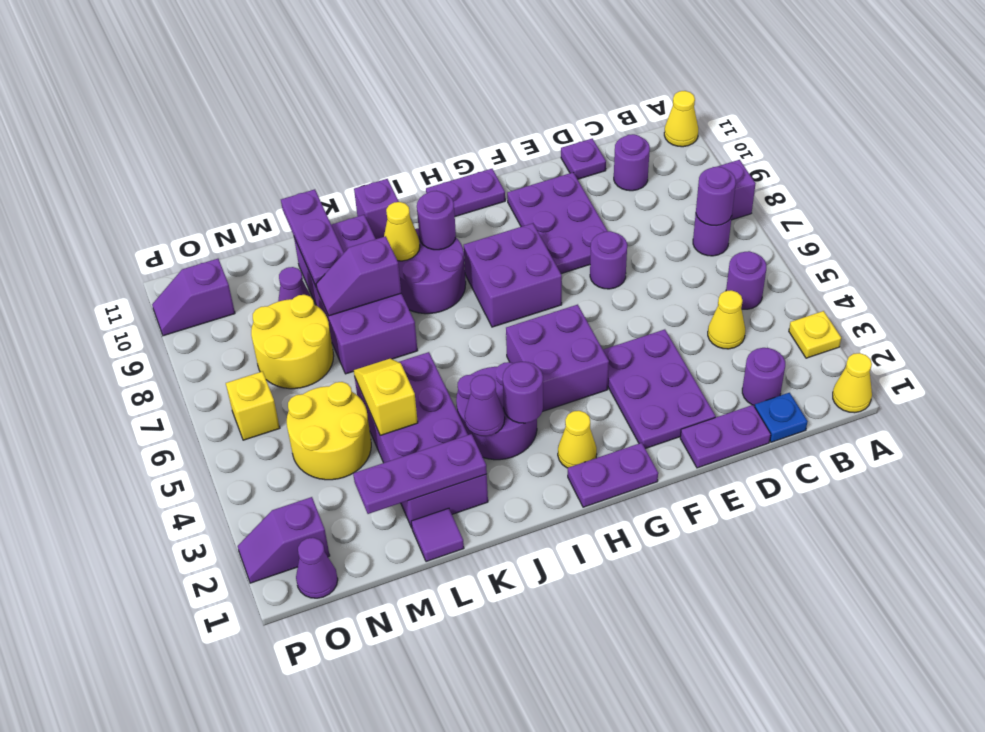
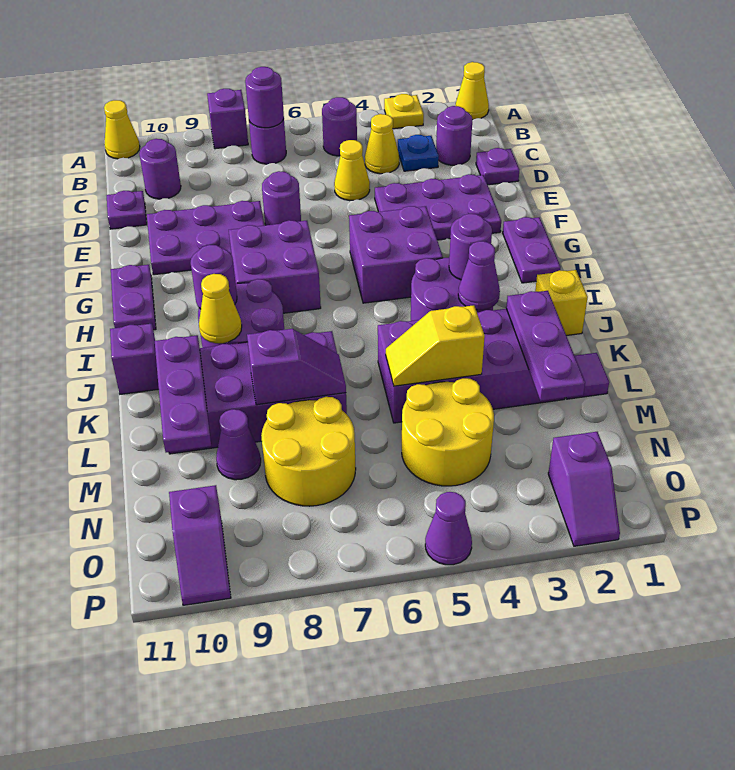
blue plate C1 level 1 -> blue plate C3 level 1
purple plate D1:E1 level 1 -> purple plate D1 level 1
yellow cone H2 level 1 -> yellow cone D5 level 1
purple slope K8:L8 level 2 top K -> purple slope L7:L8 level 2 top 8
purple plate L9:L11 level 2 -> purple plate K10:M10 level 2
purple cone O1 level 1 -> purple cone P5 level 1
yellow brick O6 level 1 -> yellow brick J1 level 1

